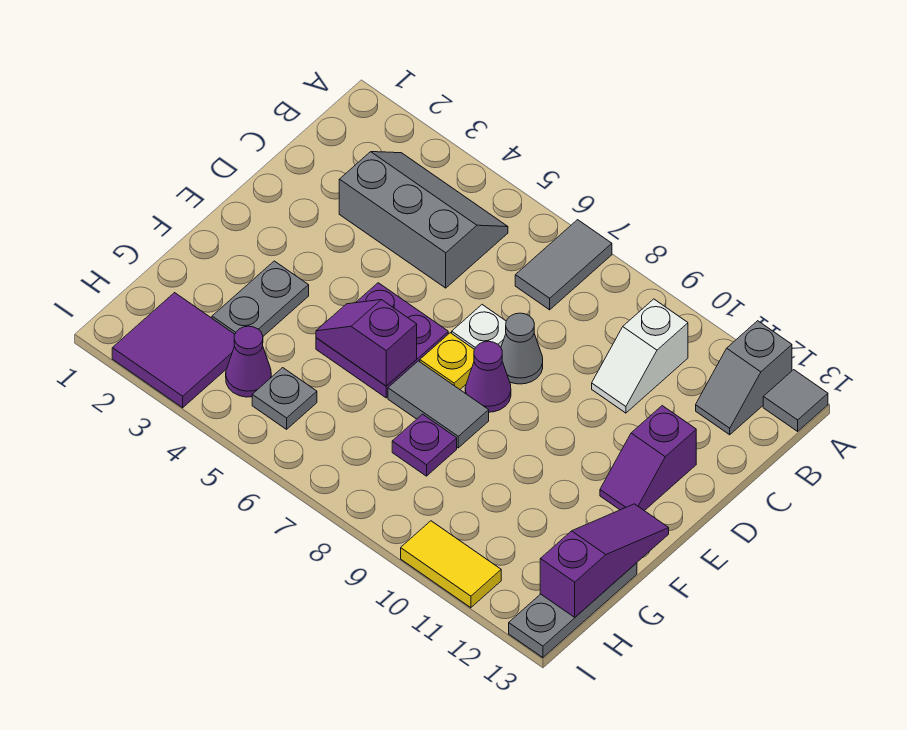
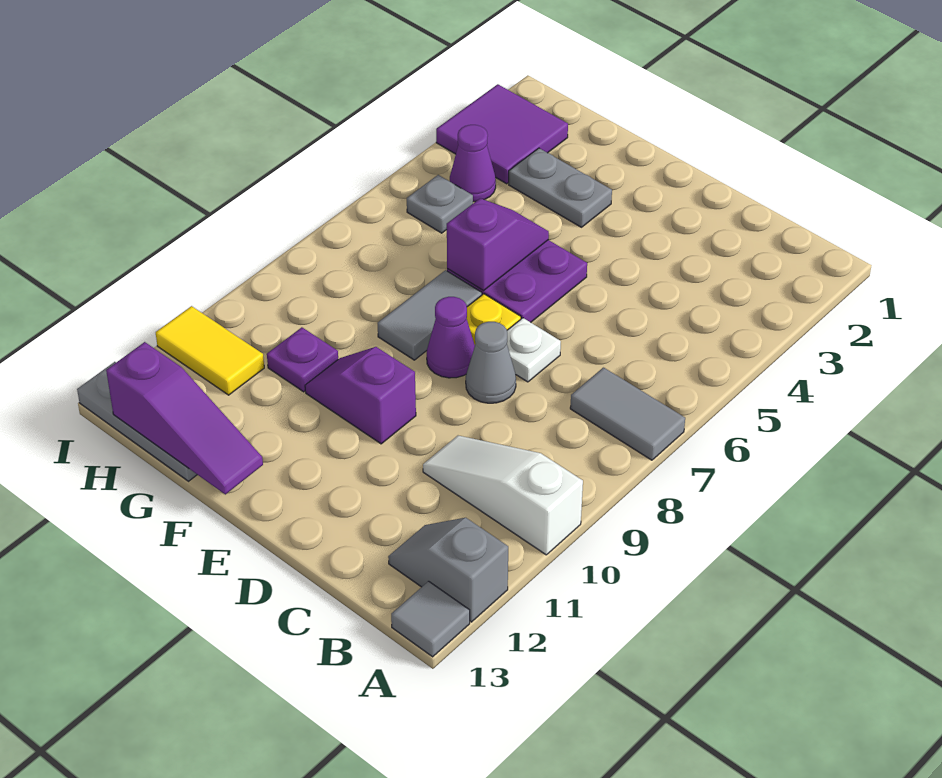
grey slope B3:C5 level 1 top C -> none
white slope B10:C10 level 1 top B -> white slope A10:C10 level 1 top A
purple slope D12:E12 level 1 top D -> purple slope E10:F10 level 1 top E
purple plate G8 level 1 -> purple plate G10 level 1
yellow tile I10:I11 level 1 -> yellow tile H11:I11 level 1

